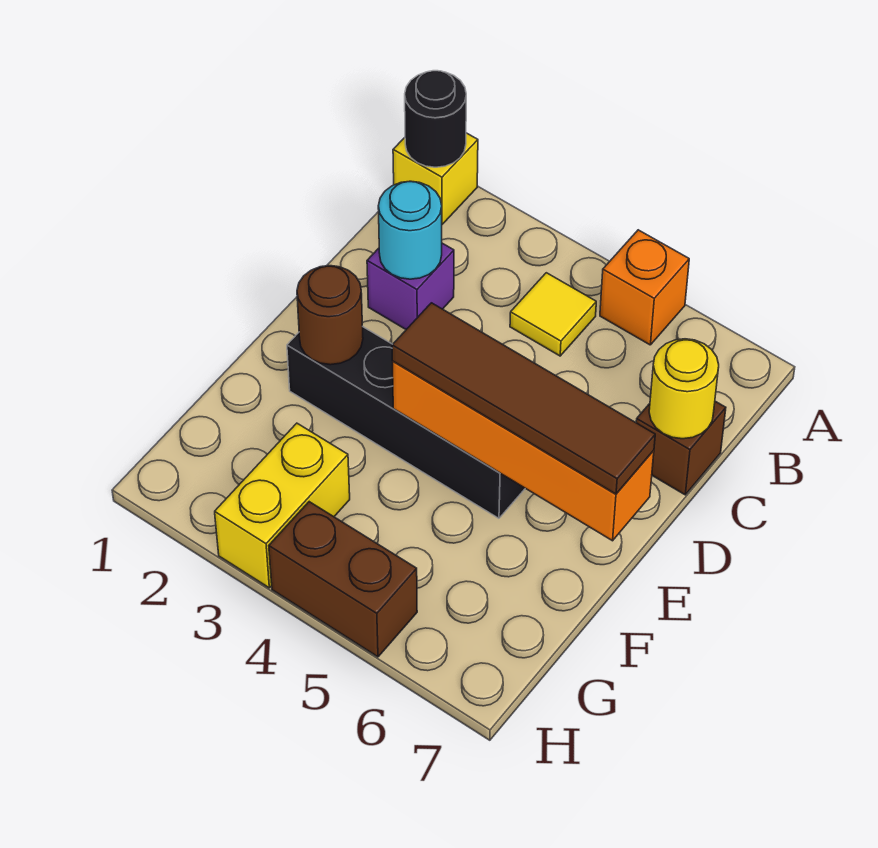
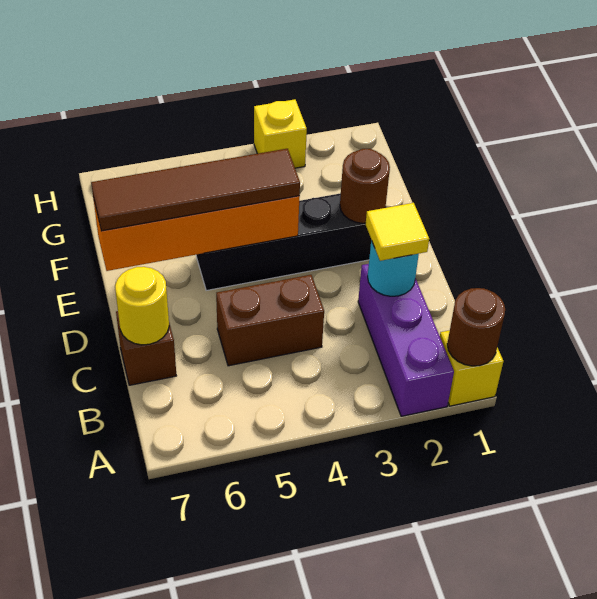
black round brick A1 level 2 -> brown round brick A1 level 2
orange brick A5 level 1 -> none
yellow tile B4 level 1 -> yellow tile C2 level 3
purple brick C2 level 1 -> purple brick A2:C2 level 1
yellow brick G3:H3 level 1 -> yellow brick H3 level 1
brown brick H4:H5 level 1 -> brown brick C4:C5 level 1

